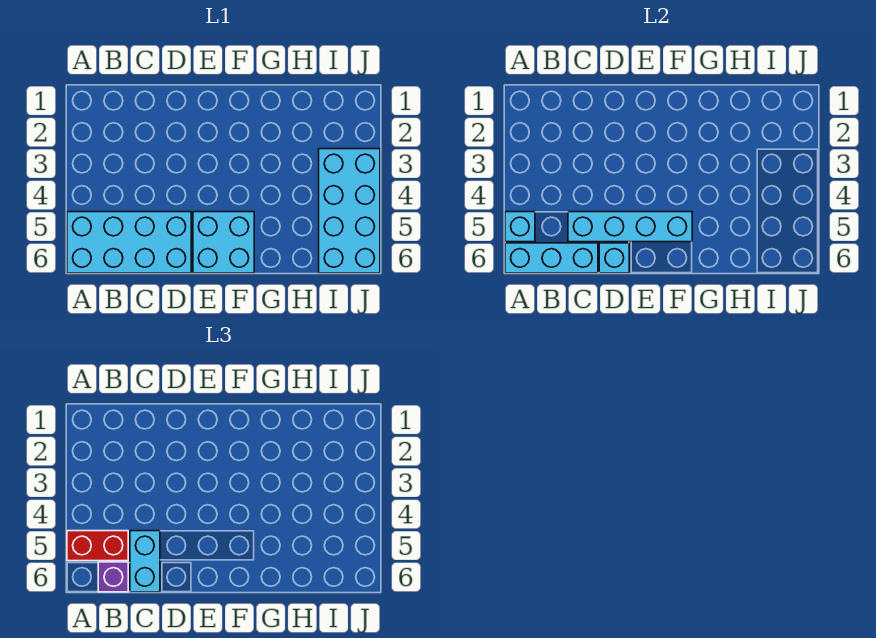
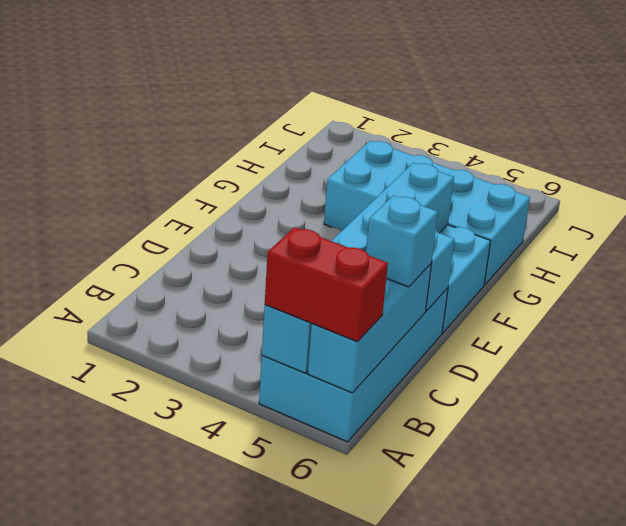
red brick A5:B5 level 3 -> red brick A5:A6 level 3
purple brick B6 level 3 -> none
cyan brick C5:C6 level 3 -> cyan brick C6 level 3
cyan brick I3:J6 level 1 -> cyan brick G3:H6 level 1

